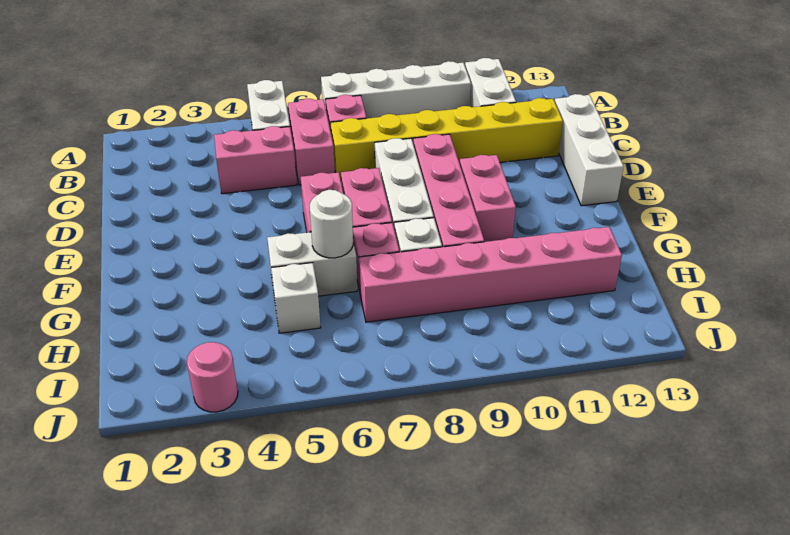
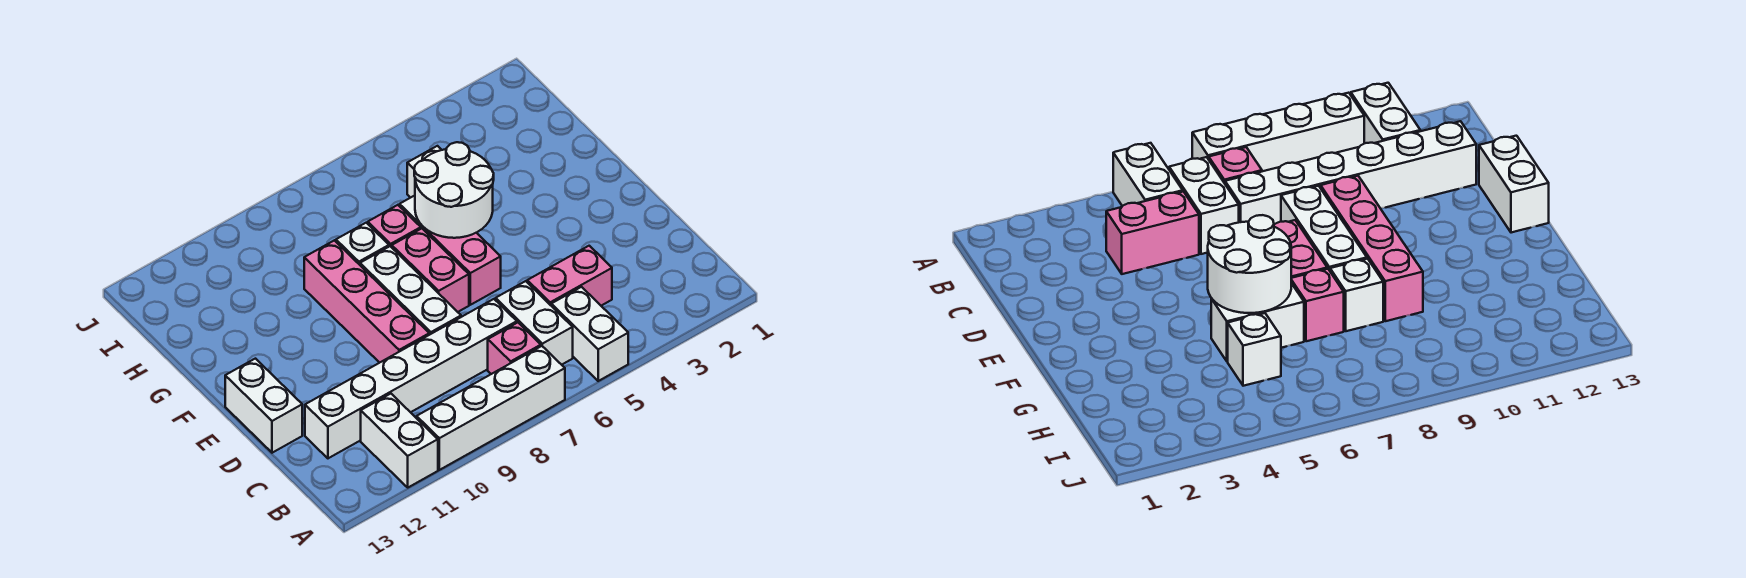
pink brick B6:C6 level 1 -> white brick B6:C6 level 1
yellow brick C7:C12 level 1 -> white brick C7:C12 level 1
white brick C13:E13 level 1 -> white brick D13:E13 level 1
pink brick E10:F10 level 1 -> none
white round brick G6 level 2 -> white round brick F5:G6 level 2
pink brick H7:H12 level 1 -> none
pink round brick J3 level 1 -> none

